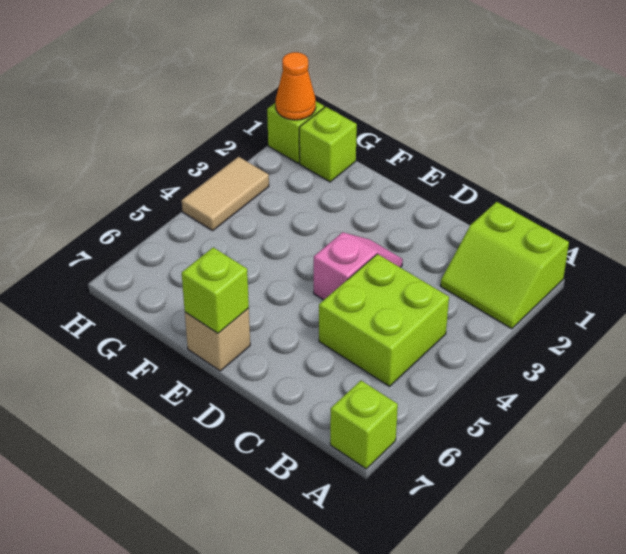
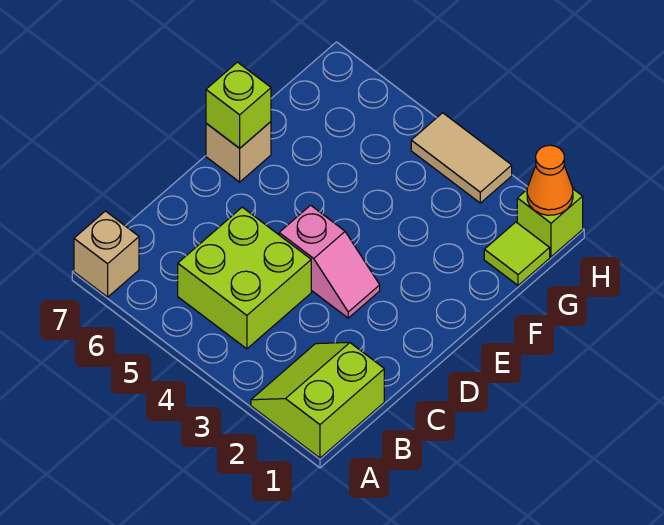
lime brick A7 level 1 -> tan brick A7 level 1
lime brick G1 level 1 -> lime tile G1 level 1

